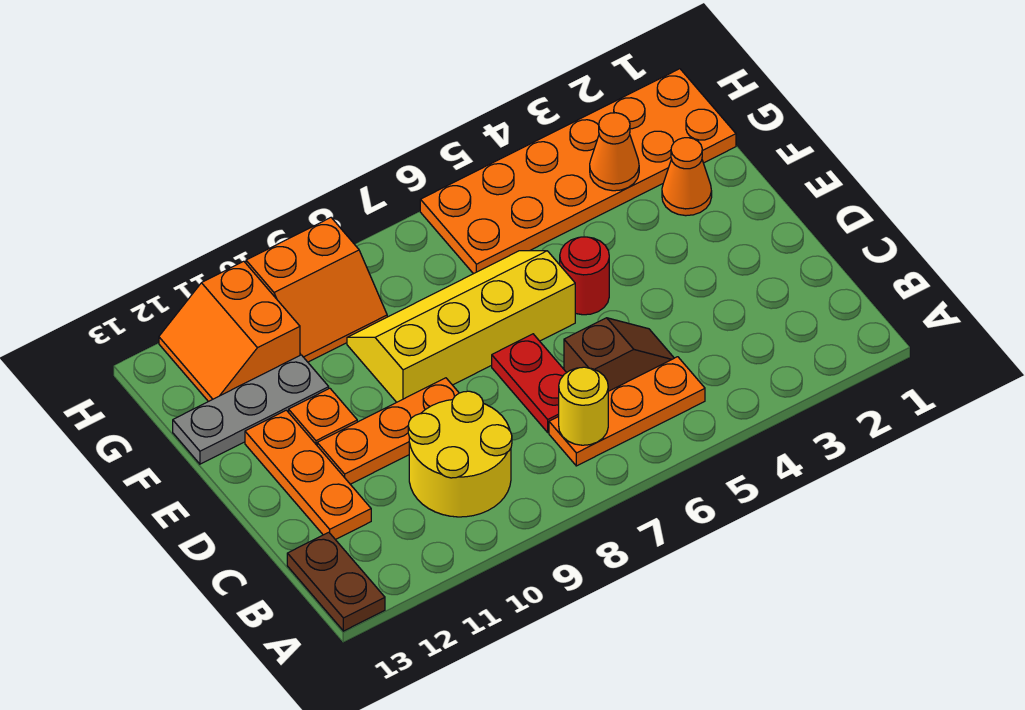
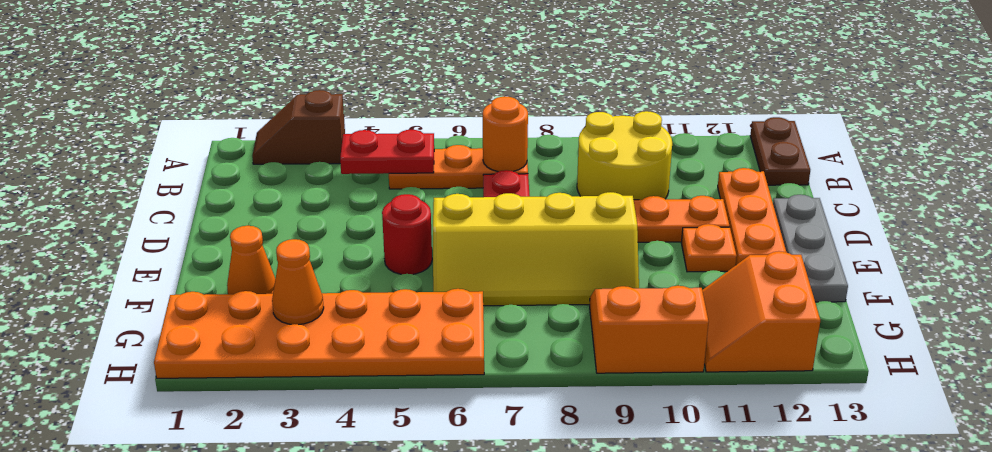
none -> red plate B4:B5 level 2
yellow round brick B7 level 2 -> orange round brick B7 level 2
brown slope C5:C6 level 1 top 6 -> brown slope A2:A3 level 1 top 3
grey plate F11:F13 level 1 -> grey plate D13:F13 level 1
orange slope G11:H12 level 1 top 11 -> orange slope G11:H12 level 1 top 12

